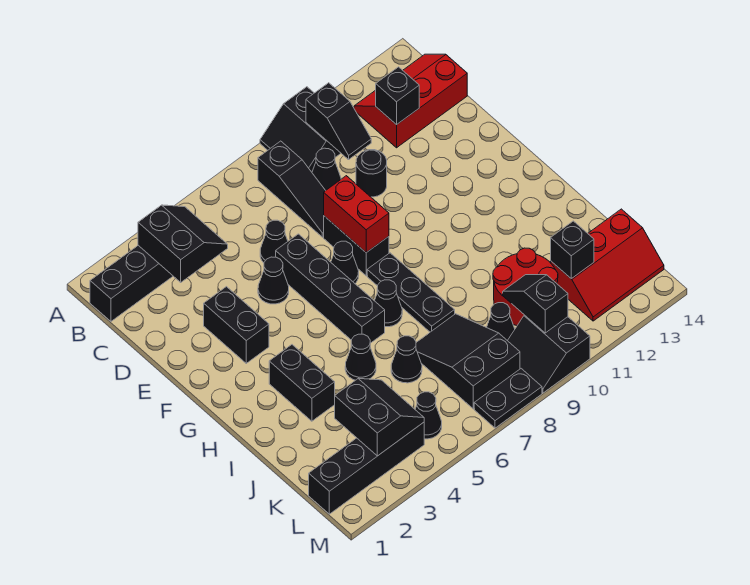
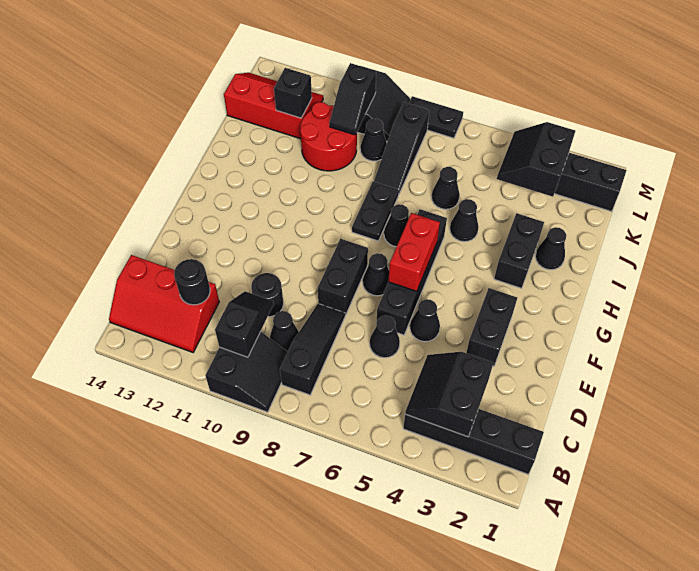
black brick C12 level 2 -> black round brick C12 level 2
red brick E8:F8 level 2 -> red brick F6:G6 level 2
black plate G8:I8 level 1 -> black plate H8:I8 level 1
black slope J7:L8 level 1 top L -> black slope J8:L8 level 1 top L
black cone L5 level 1 -> black cone I2 level 1

